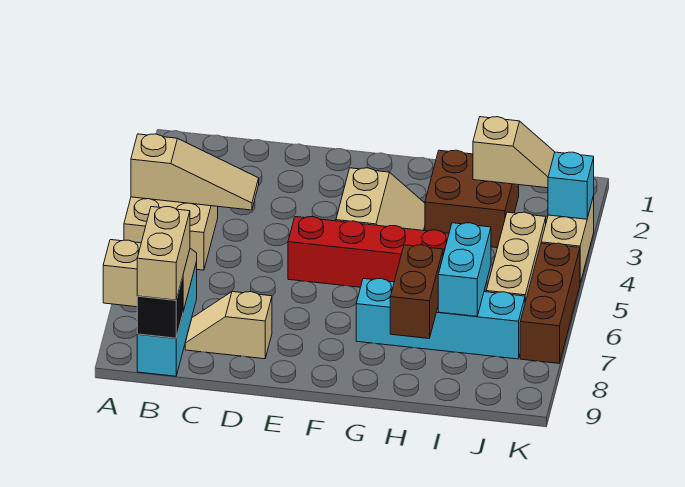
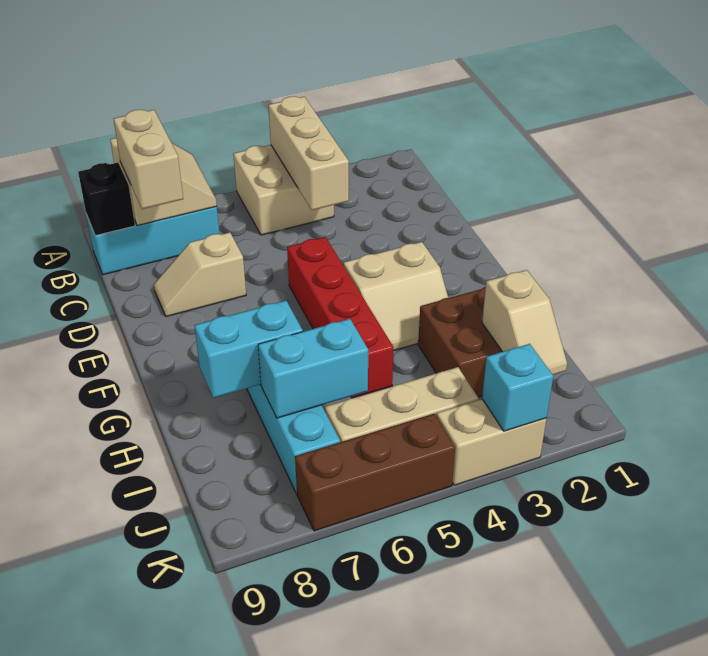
tan slope A4:C4 level 2 top A -> tan brick A4:C4 level 2
tan brick B8:B9 level 3 -> tan brick B8:C8 level 3
tan slope C8:D8 level 1 top D -> tan slope D7:D8 level 1 top 7
brown brick H7:H8 level 2 -> cyan brick H7:H8 level 2

